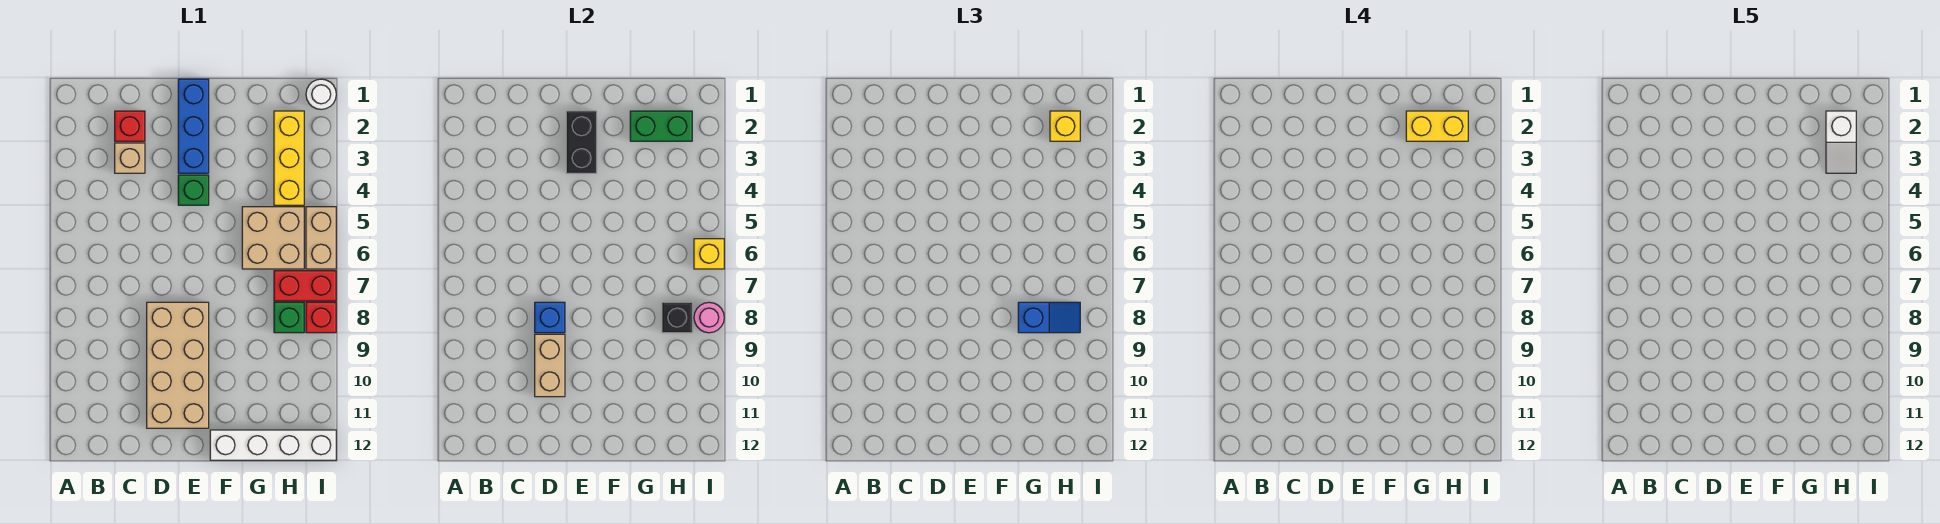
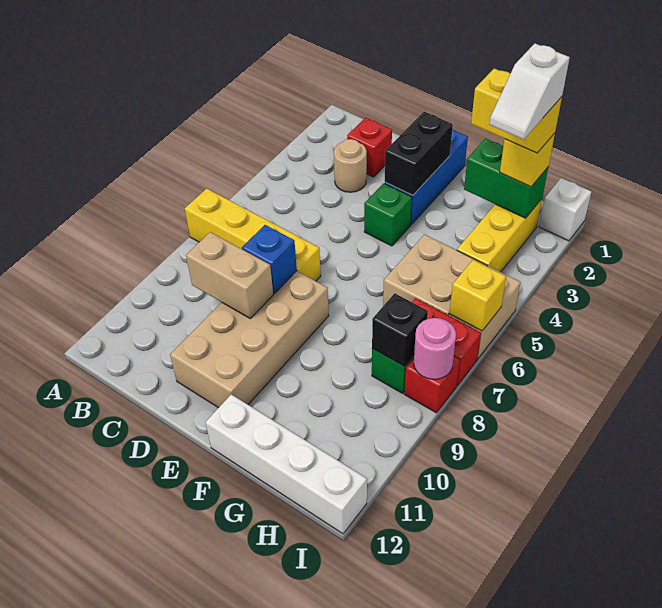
none -> yellow brick A7:D7 level 1
tan brick C3 level 1 -> tan round brick C3 level 1
tan brick D9:D10 level 2 -> tan brick C9:D9 level 2
blue slope G8:H8 level 3 top G -> none
white round brick I1 level 1 -> white brick I1 level 1

